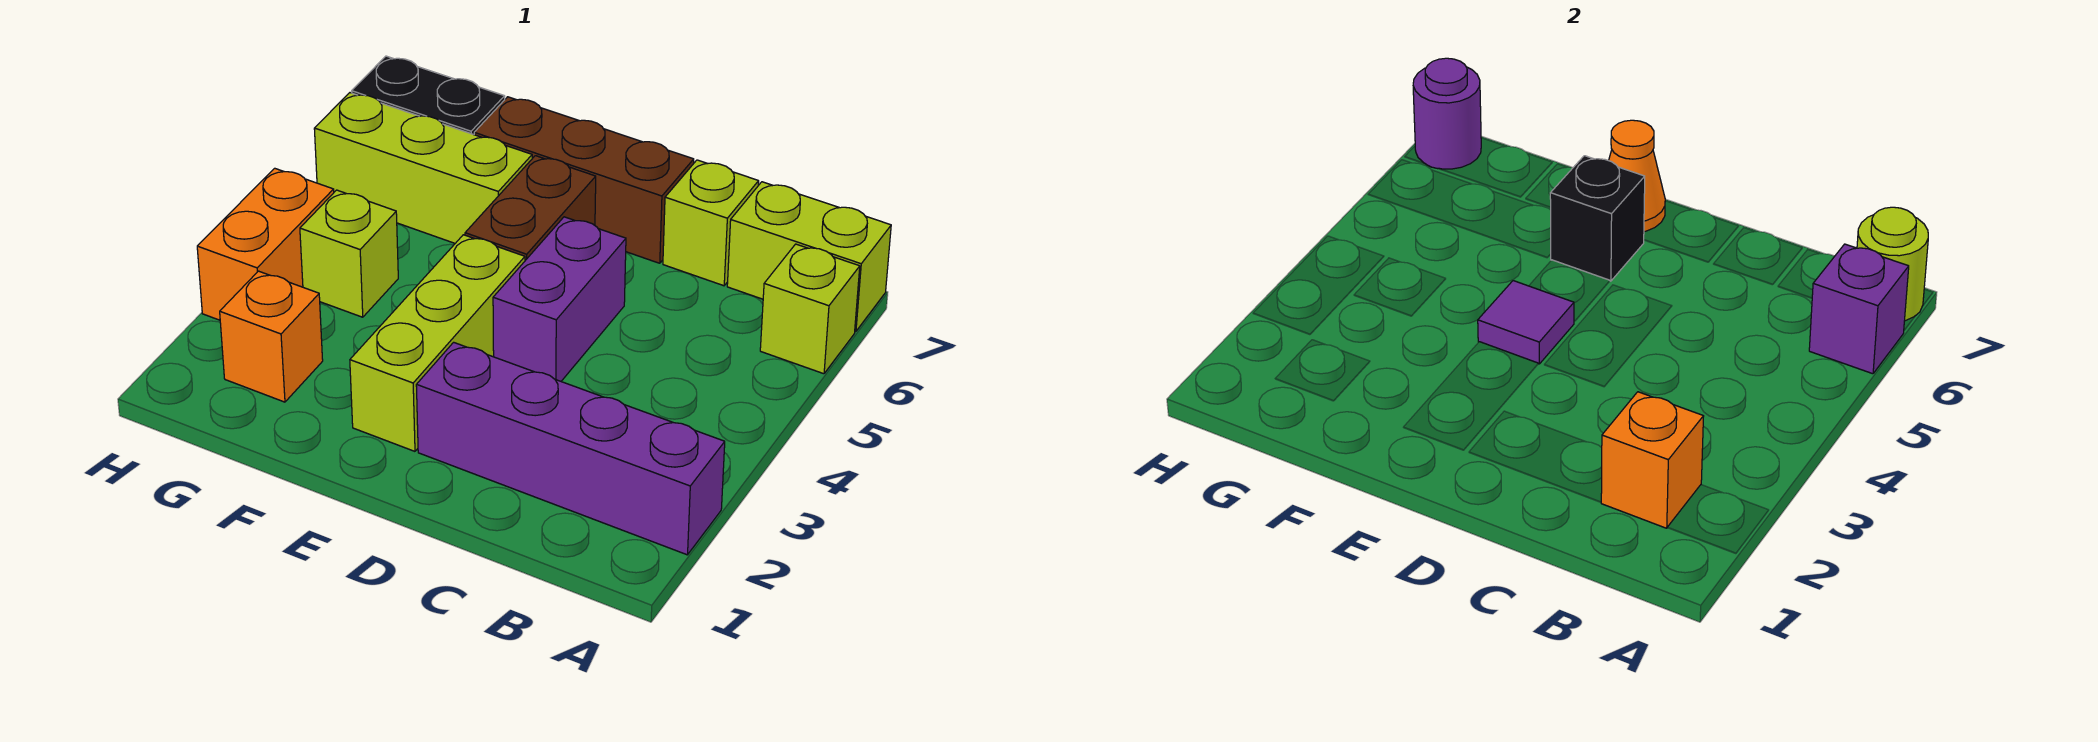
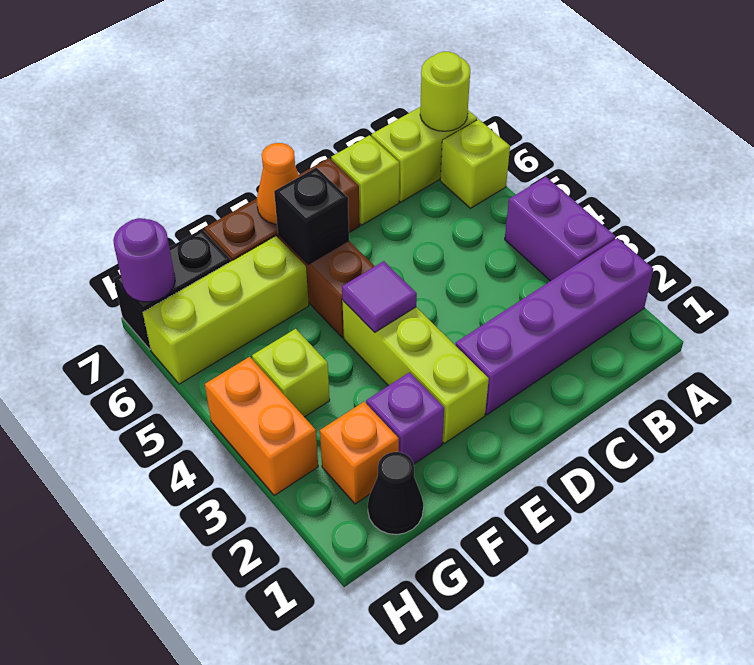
purple brick A6 level 2 -> purple brick F2 level 1
orange brick B2 level 2 -> none
purple brick D4:D5 level 1 -> purple brick A3:A4 level 1
none -> black cone G1 level 1

